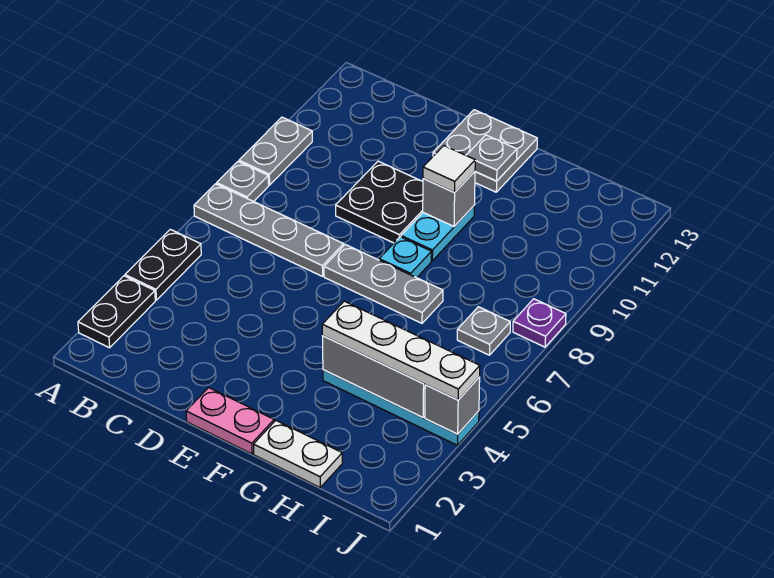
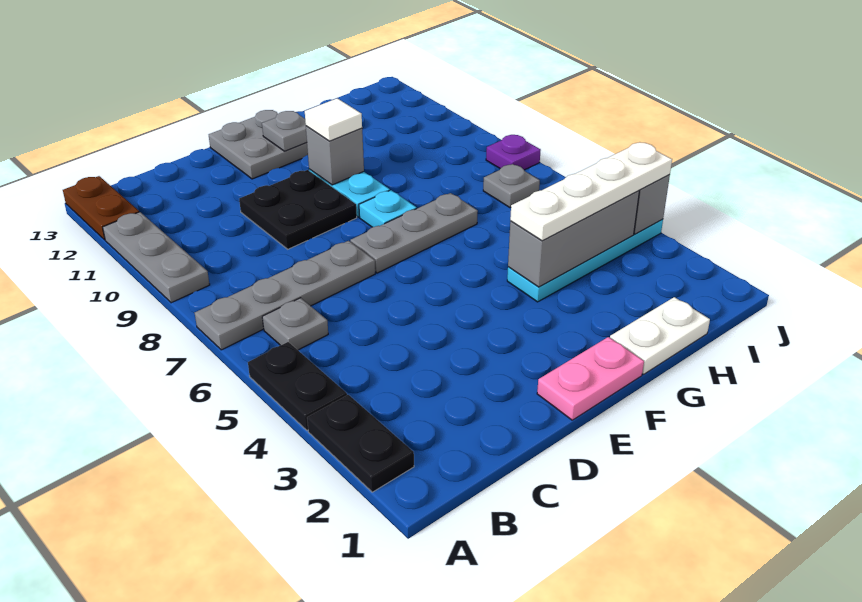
grey plate A8 level 1 -> grey plate B6 level 1
grey plate A9:A10 level 1 -> grey plate A9:A11 level 1
none -> brown plate A12:A13 level 1

